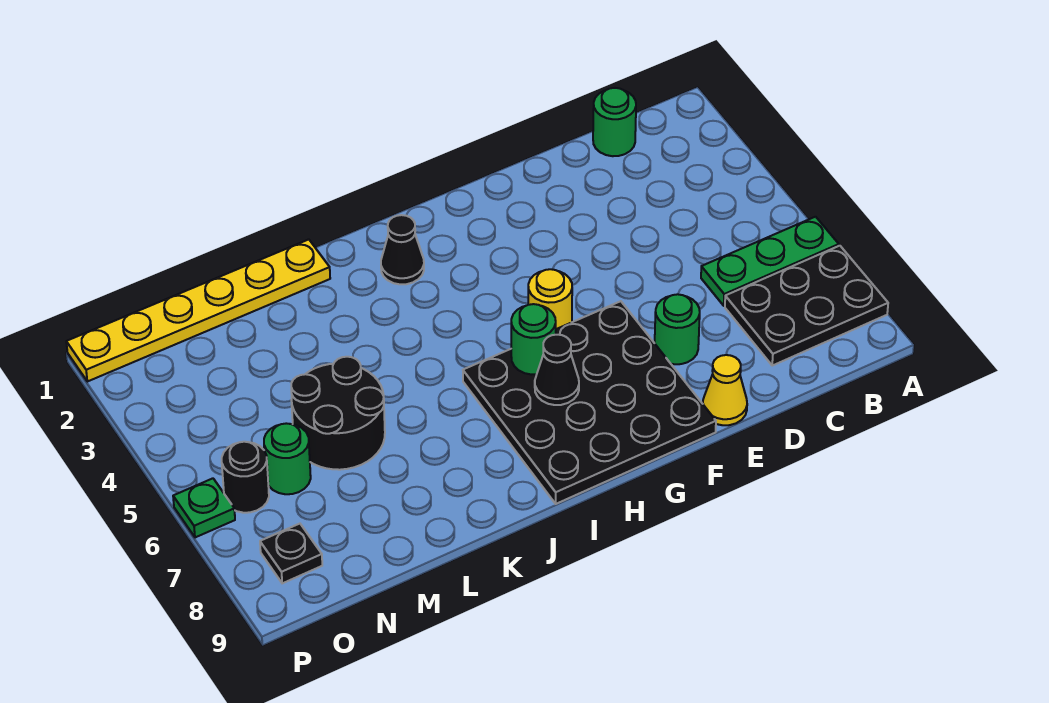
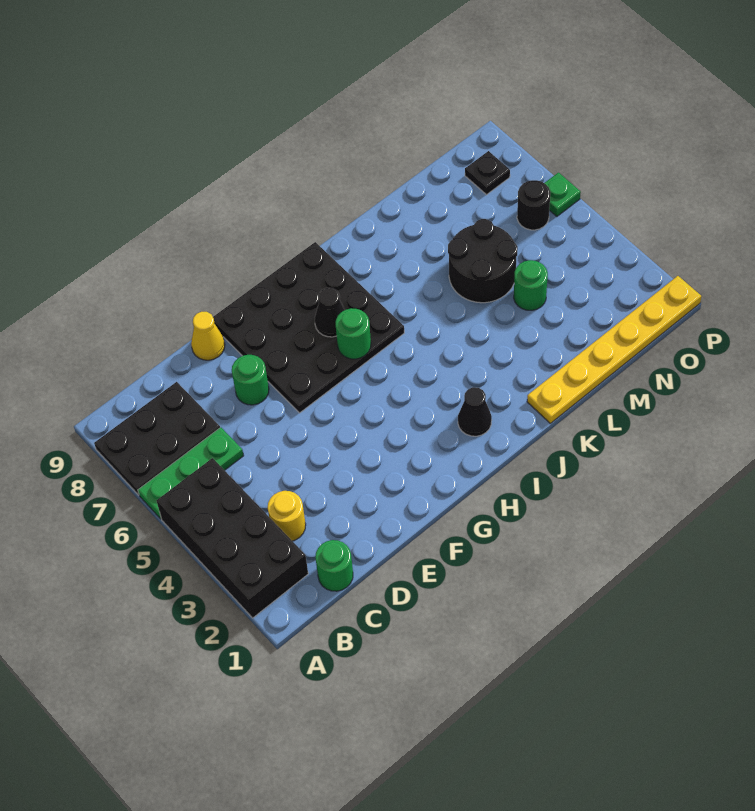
none -> black brick A2:B5 level 1
yellow round brick G5 level 1 -> yellow round brick C3 level 1
green round brick N6 level 1 -> green round brick M4 level 1

